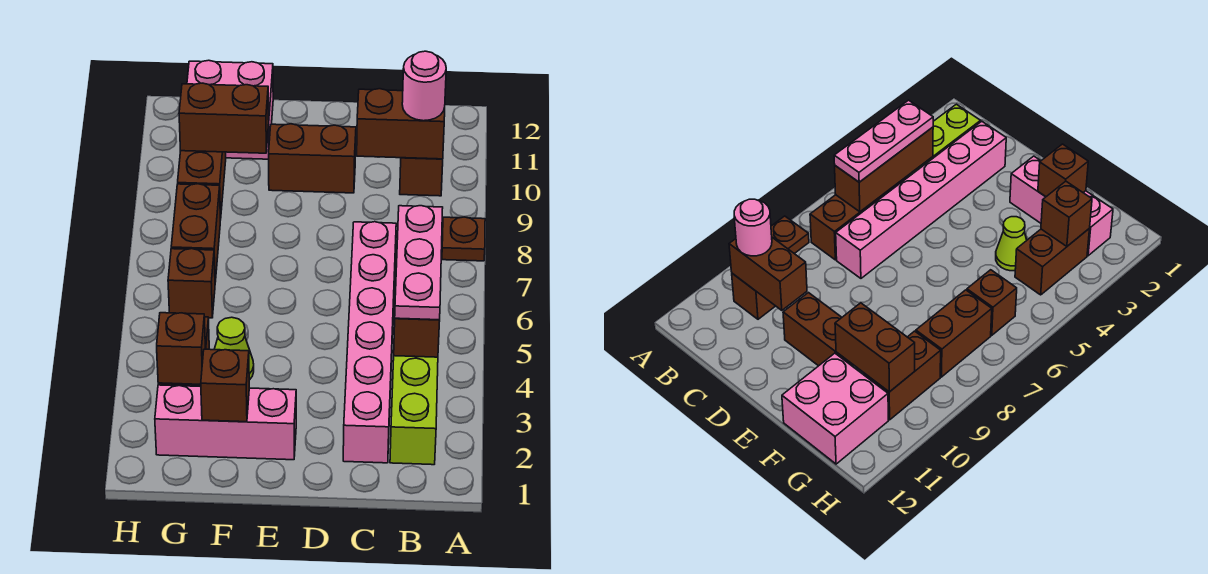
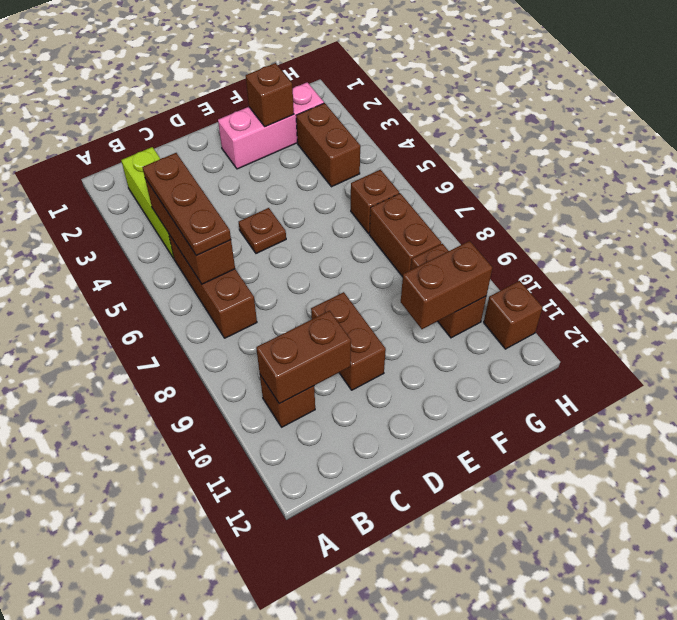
brown plate A8 level 1 -> brown plate D5 level 1
pink plate B4:B6 level 3 -> brown plate B4:B6 level 3
pink round brick B10 level 3 -> none
pink brick C2:C7 level 1 -> none
brown brick D10:E10 level 1 -> brown brick D9:D10 level 1
lime cone F4 level 1 -> none
pink brick F11:G12 level 1 -> none
brown brick G3 level 2 -> brown brick H11 level 1

